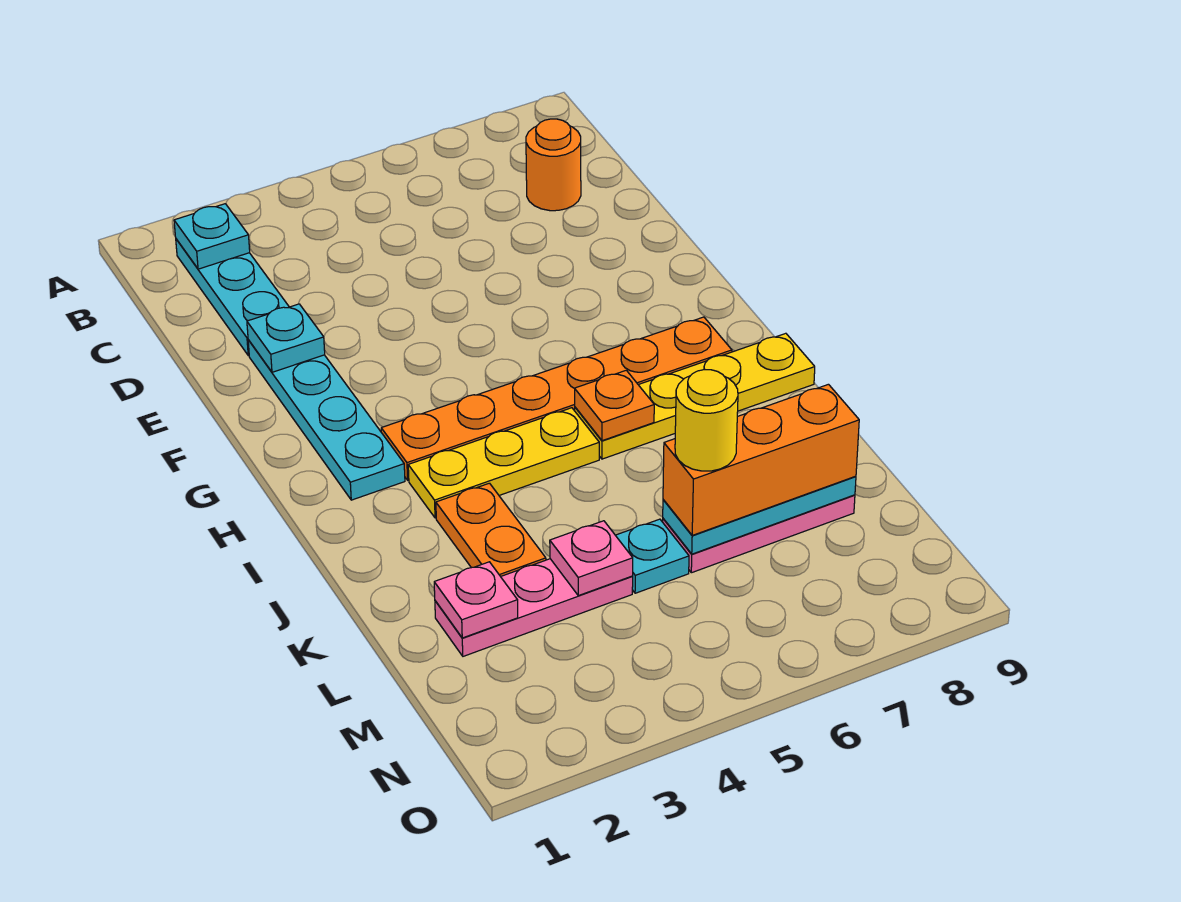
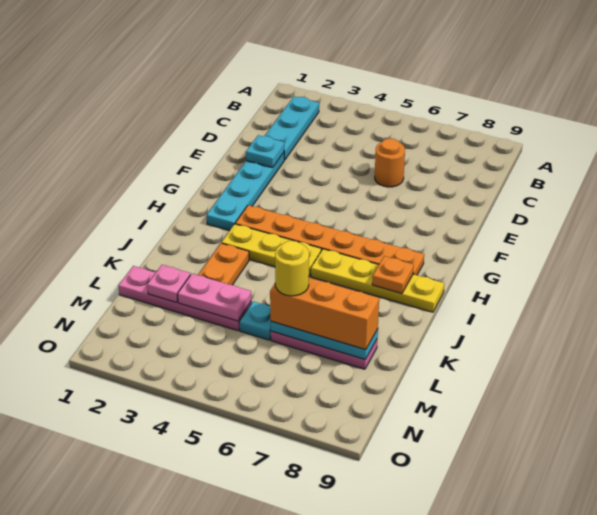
cyan plate B2 level 2 -> none
orange round brick C8 level 1 -> orange round brick D6 level 1
orange plate I6 level 2 -> orange plate I8 level 2
pink plate L2:L4 level 1 -> pink plate L1:L4 level 1
pink plate L4 level 2 -> pink plate L3:L4 level 2

